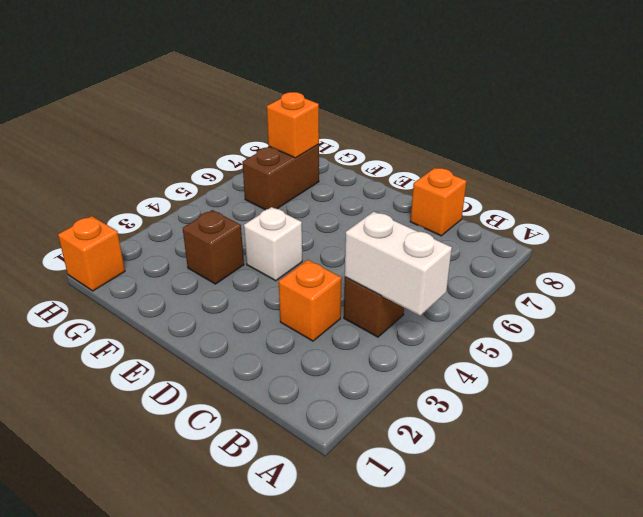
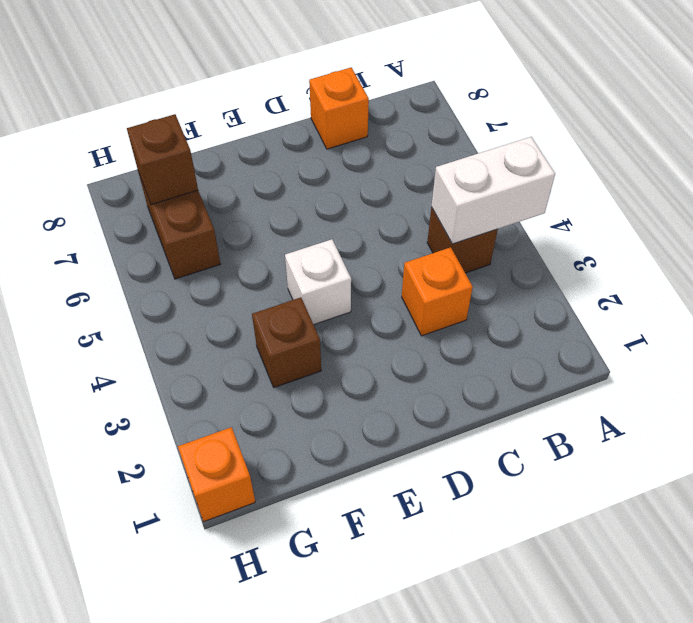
orange brick G7 level 2 -> brown brick G7 level 2

